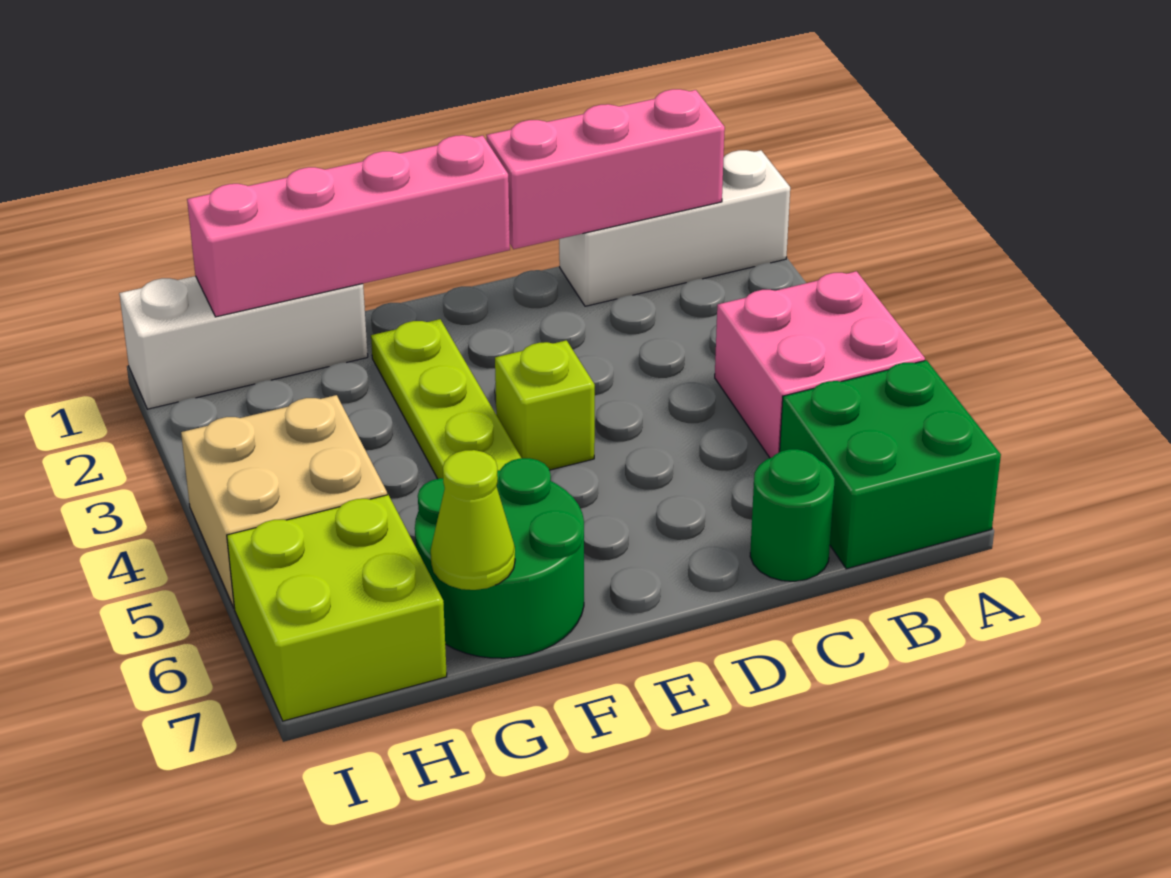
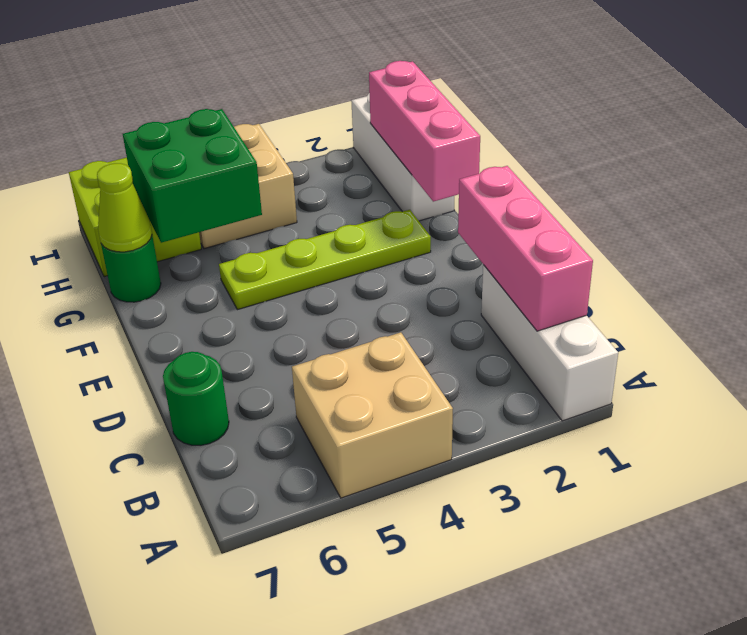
pink brick A4:B5 level 1 -> tan brick A4:B5 level 1
green brick A6:B7 level 1 -> green brick G5:H6 level 2
pink brick E1:H1 level 2 -> pink brick F1:H1 level 2
lime brick E4 level 1 -> none
green round brick F6:G7 level 1 -> green round brick G7 level 1

